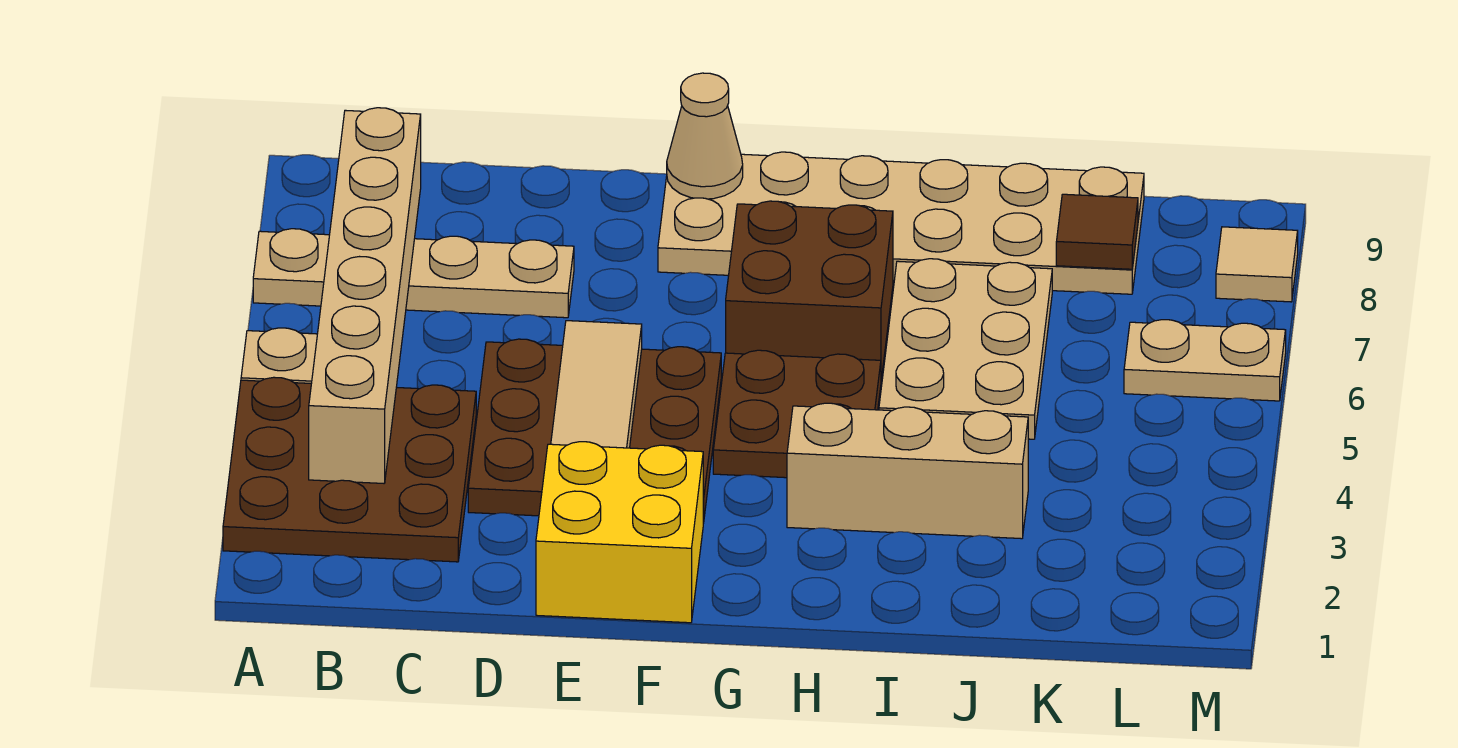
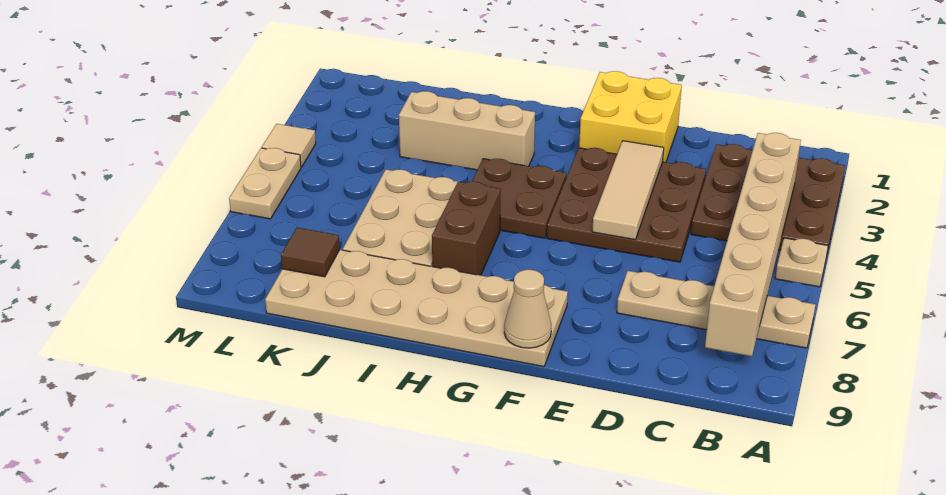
brown brick G6:H7 level 1 -> brown brick H6:H7 level 1
tan plate L6:M6 level 1 -> tan plate M5:M6 level 1
tan tile M8 level 1 -> tan tile M4 level 1

